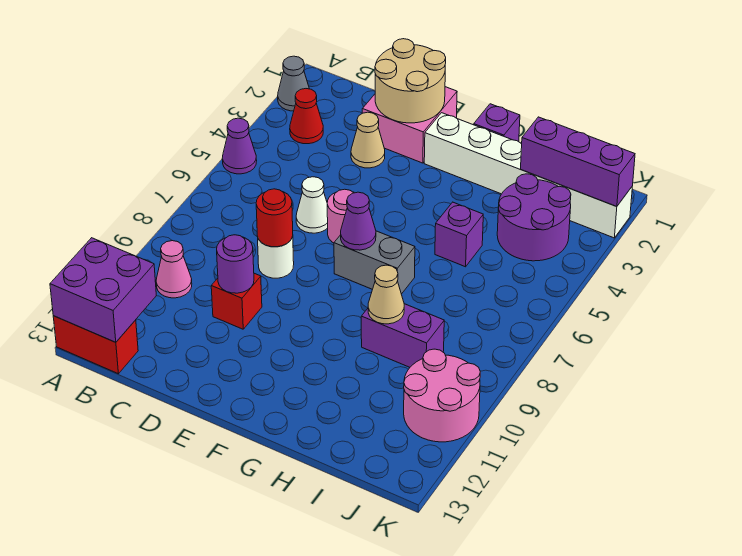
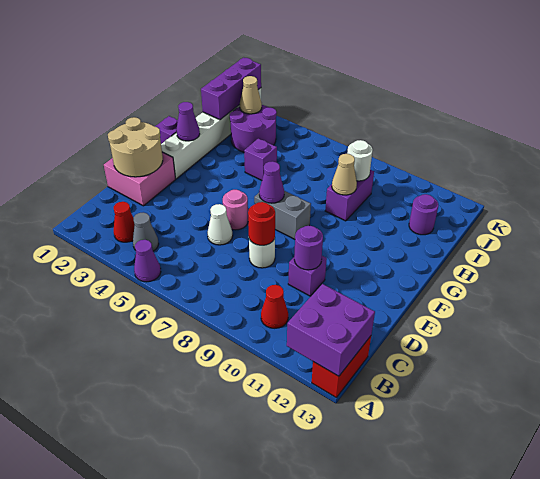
grey cone A2 level 1 -> grey cone B4 level 1
pink cone B10 level 1 -> red cone B10 level 1
tan cone D3 level 1 -> tan cone J3 level 2
red brick D10 level 1 -> purple brick D10 level 1
grey brick F7:G7 level 1 -> grey brick F7:F8 level 1
none -> purple cone G2 level 2
none -> white round brick I9 level 2
none -> purple round brick I12 level 1
pink round brick J10:K11 level 1 -> none

